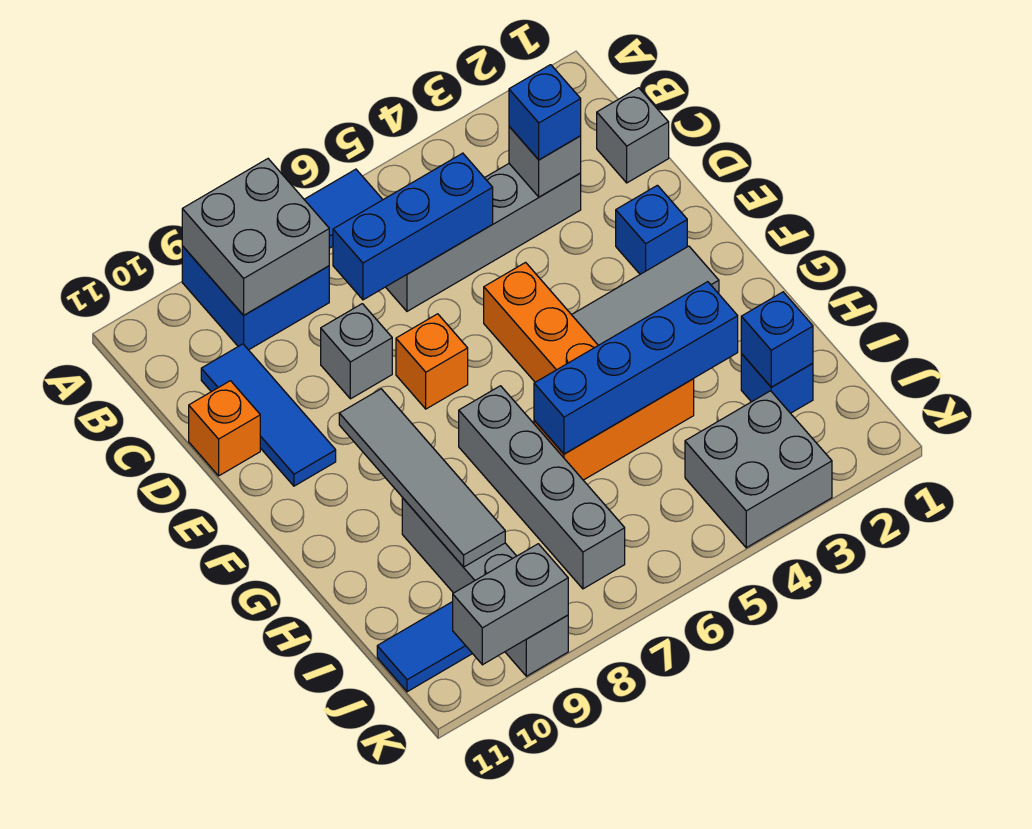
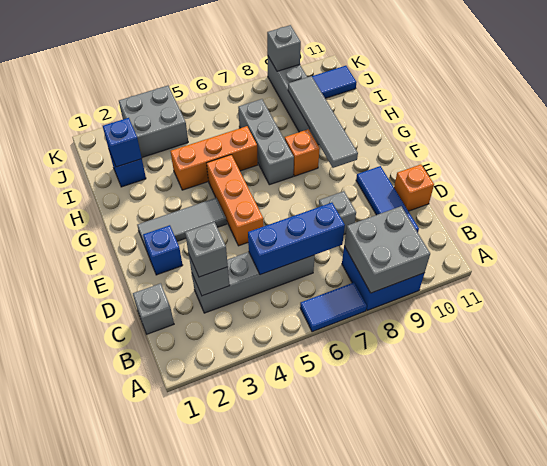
blue brick C3 level 3 -> grey brick C3 level 3
orange brick E7 level 1 -> orange brick G8 level 1
grey brick G7:J7 level 1 -> grey brick G7:I7 level 1
blue brick H3:H6 level 2 -> none
grey brick K9:K10 level 2 -> grey brick K9 level 2

